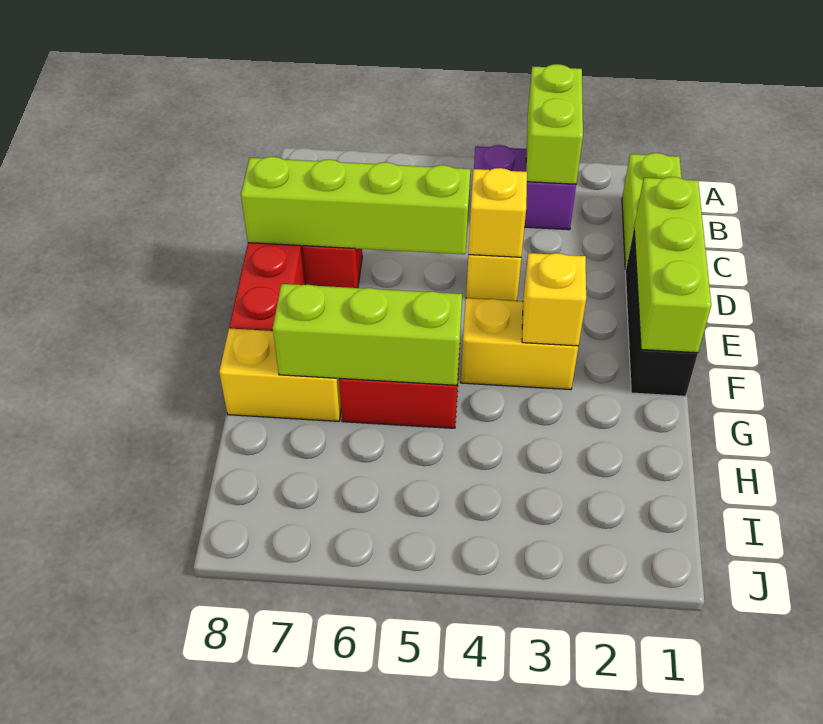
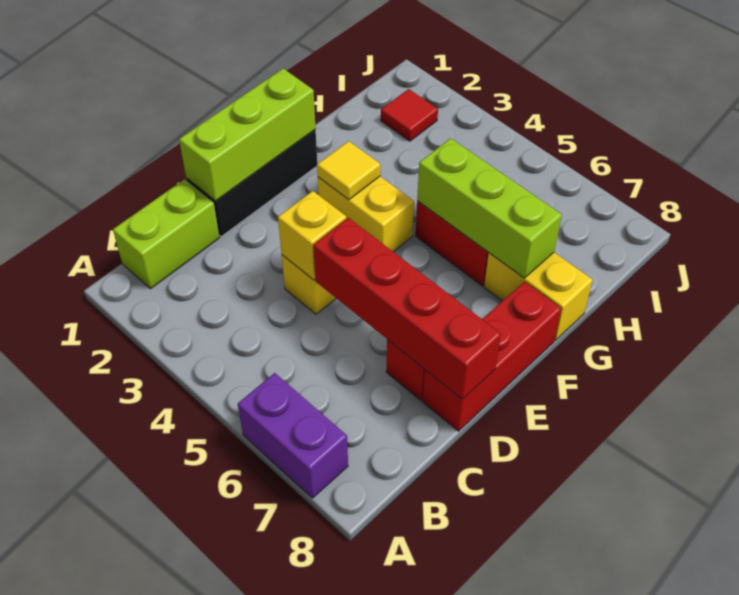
lime brick A3:B3 level 2 -> none
purple brick B3:B4 level 1 -> purple brick A6:A7 level 1
lime brick D5:D8 level 2 -> red brick D5:D8 level 2
yellow brick F3 level 2 -> yellow tile F3 level 2
none -> red tile I2 level 1

